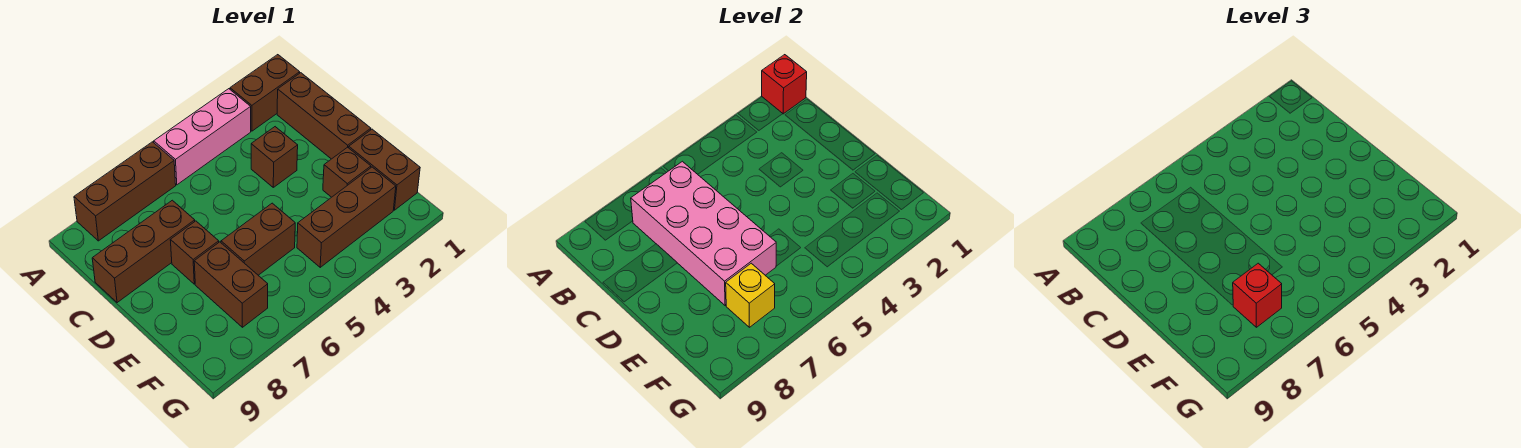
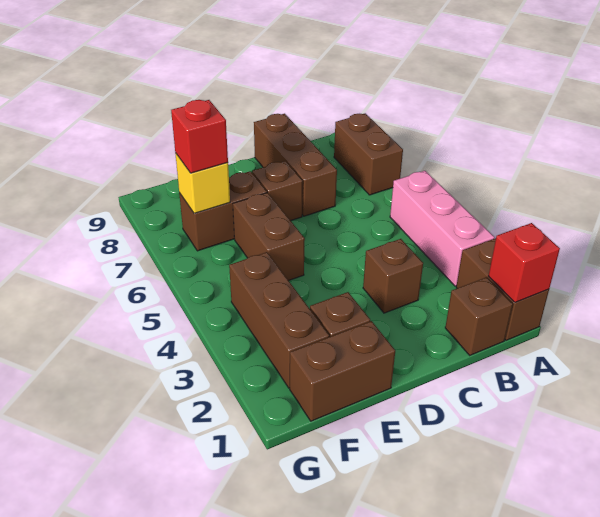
brown brick A6:A8 level 1 -> brown brick A7:A8 level 1
brown brick B1:D1 level 1 -> brown brick B1 level 1
pink brick B6:E7 level 2 -> none

